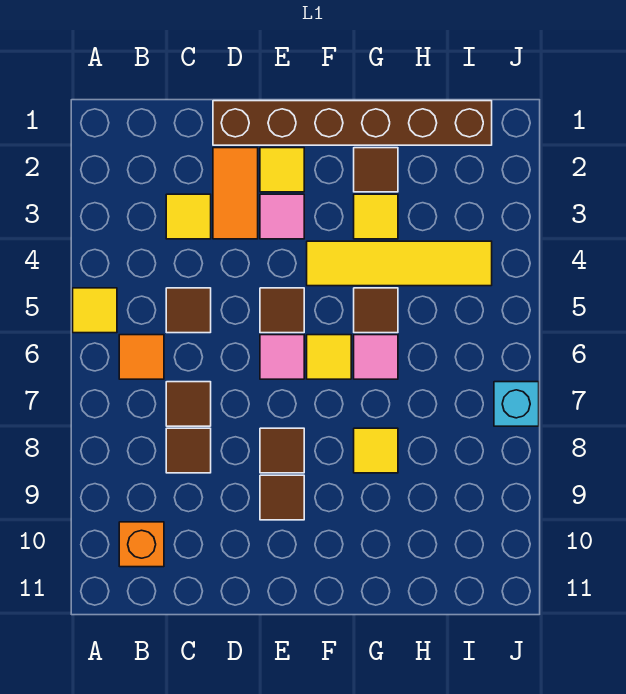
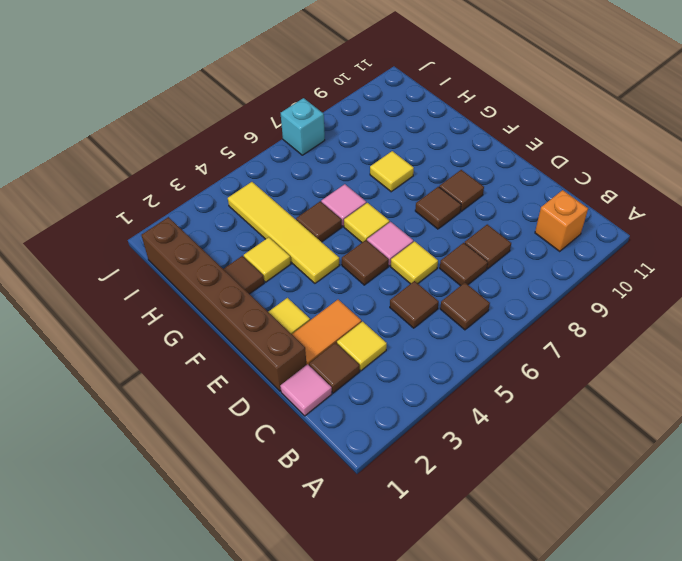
yellow tile A5 level 1 -> yellow tile D6 level 1
orange tile B6 level 1 -> brown tile B6 level 1
none -> brown tile C2 level 1
pink tile E3 level 1 -> pink tile C1 level 1

